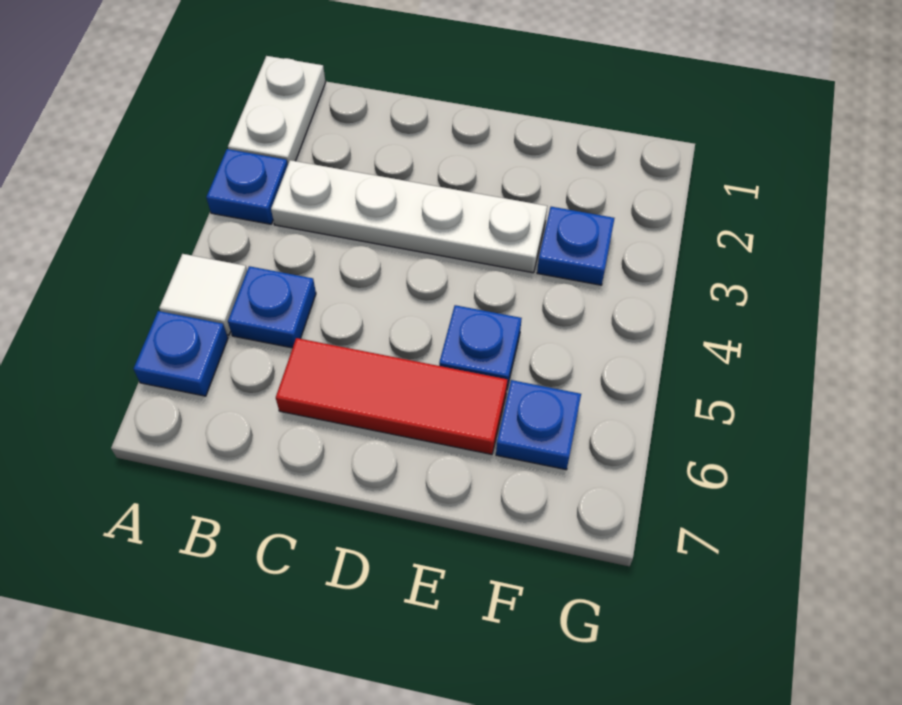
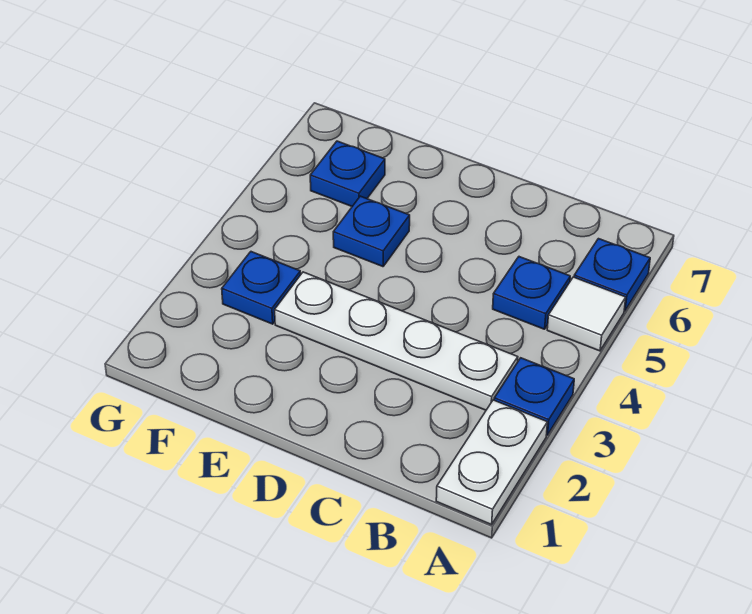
red tile C6:E6 level 1 -> none

